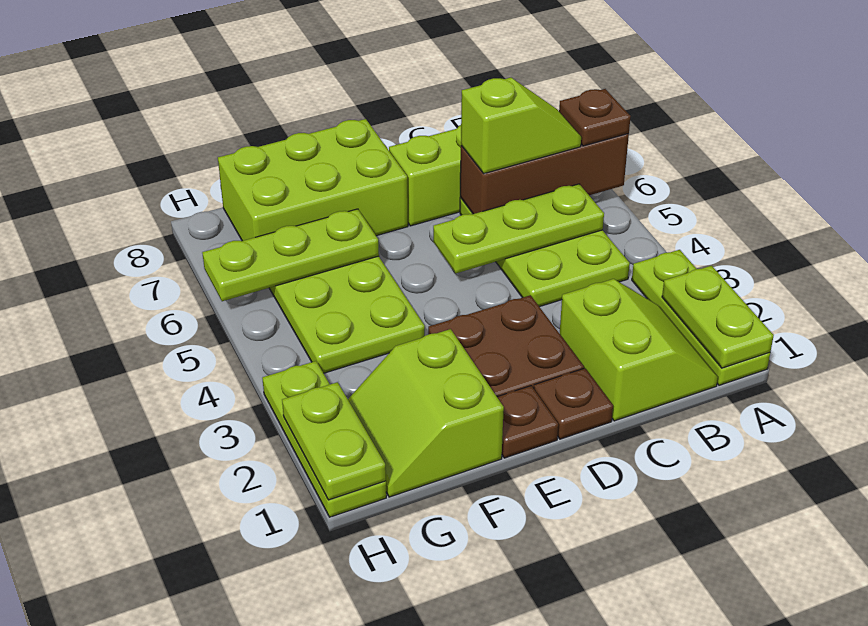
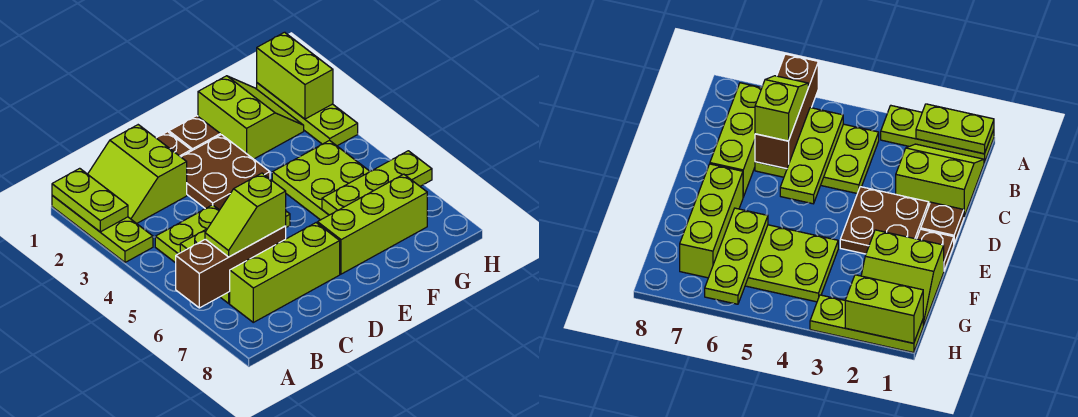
brown plate A6 level 3 -> none
lime brick E7:G8 level 1 -> lime brick E7:G7 level 1
lime plate H1:H2 level 2 -> lime brick H1:H2 level 2

